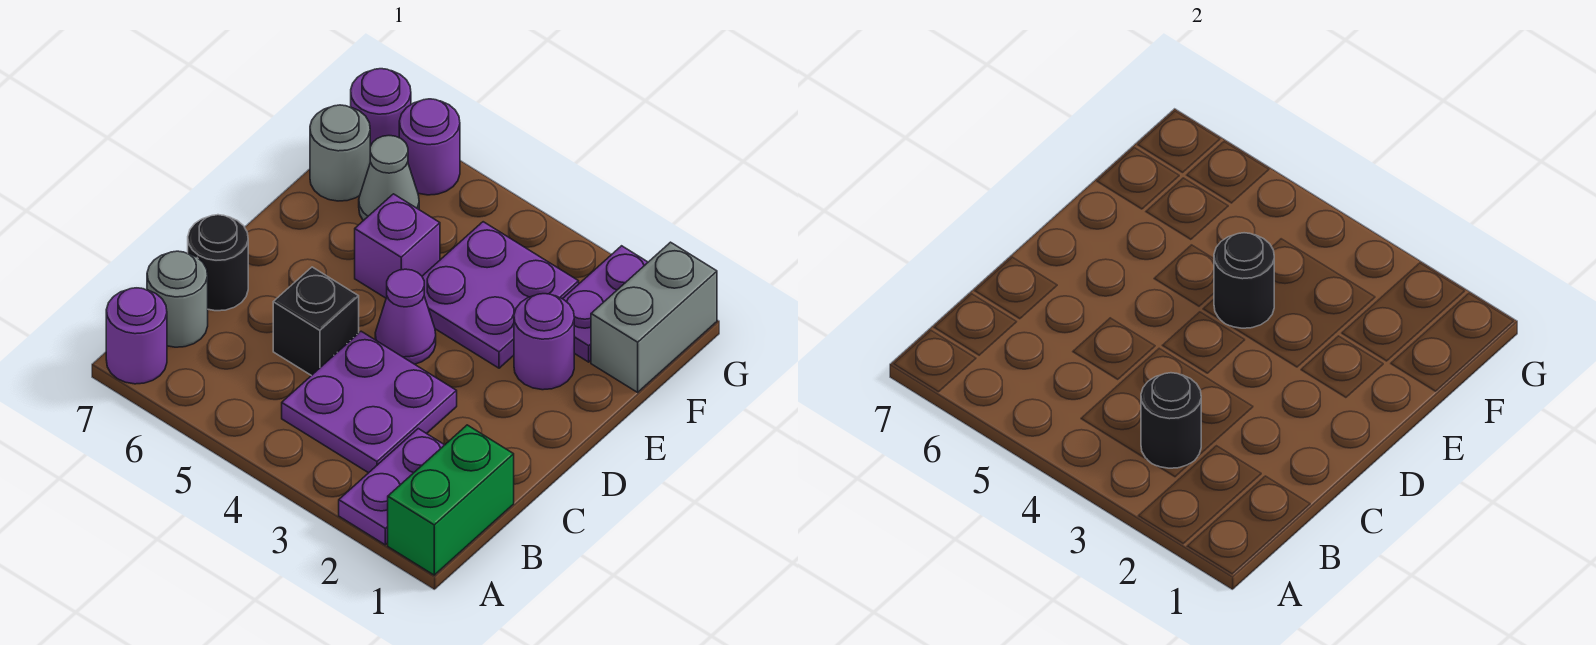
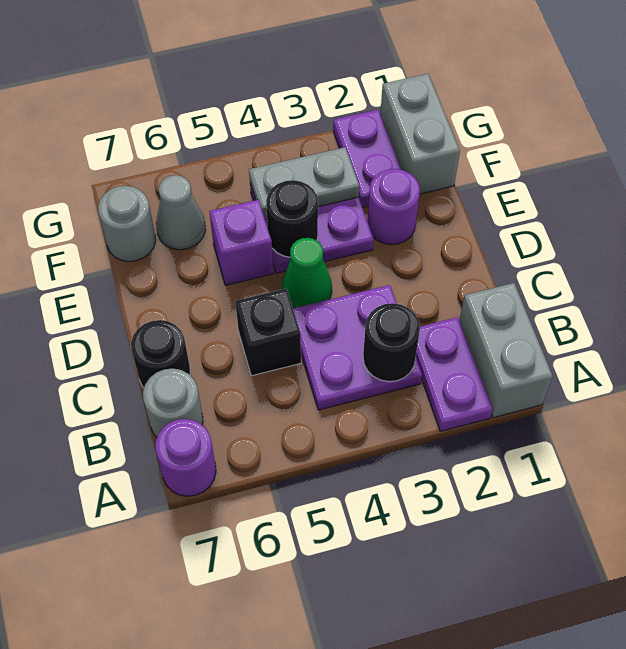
green brick A1:B1 level 1 -> grey brick A1:B1 level 1
purple cone D4 level 1 -> green cone D4 level 1
none -> grey plate F3:F4 level 2
purple round brick G6 level 1 -> none
purple round brick G7 level 1 -> none

